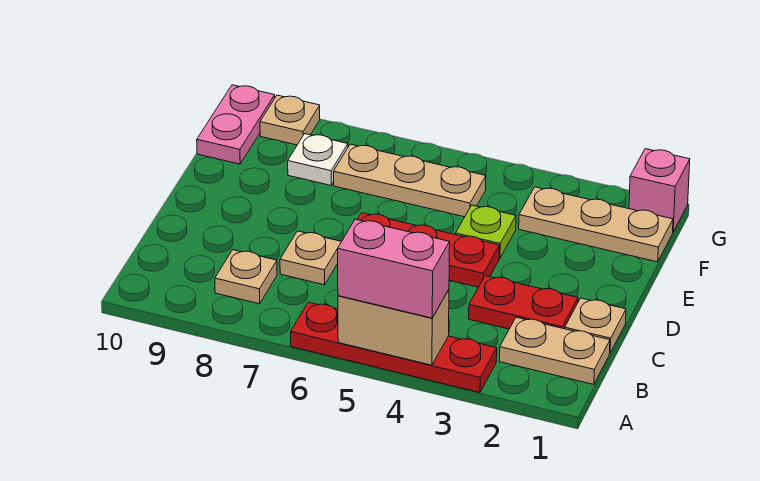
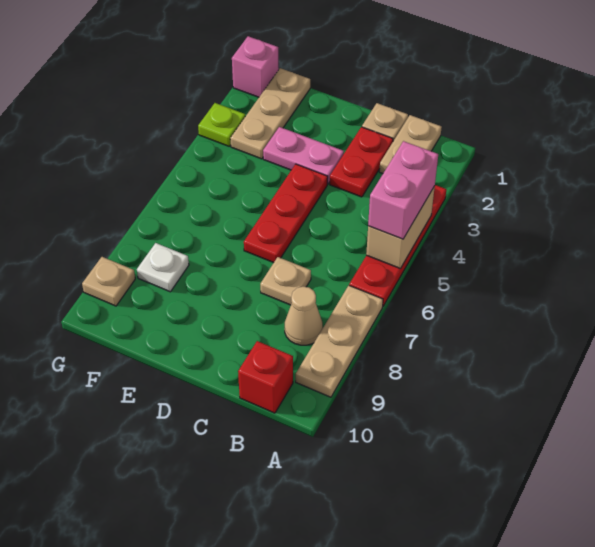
tan plate B8 level 1 -> tan cone B8 level 1
none -> red brick B10 level 1
lime plate E4 level 1 -> lime plate G3 level 1
tan plate F5:F7 level 1 -> tan plate A7:A9 level 1
pink plate F10:G10 level 1 -> pink plate D3:E3 level 1

